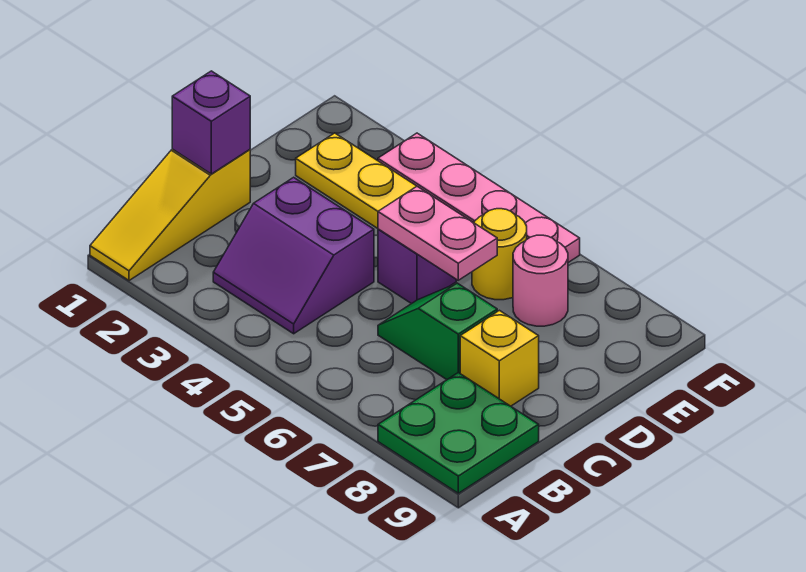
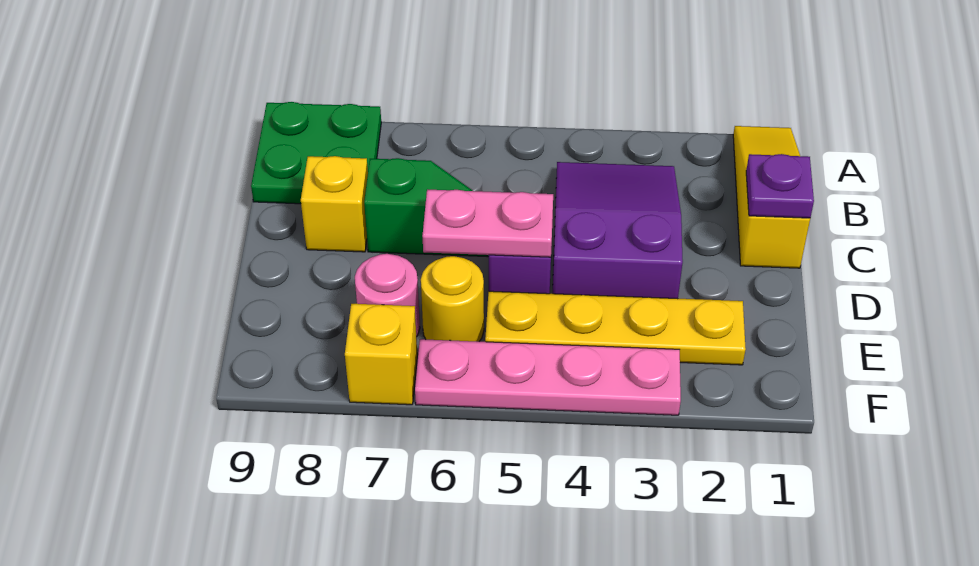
purple slope B3:C4 level 1 top C -> purple slope B3:D4 level 1 top D
purple brick C1 level 2 -> purple plate C1 level 2
none -> yellow brick F7 level 1

